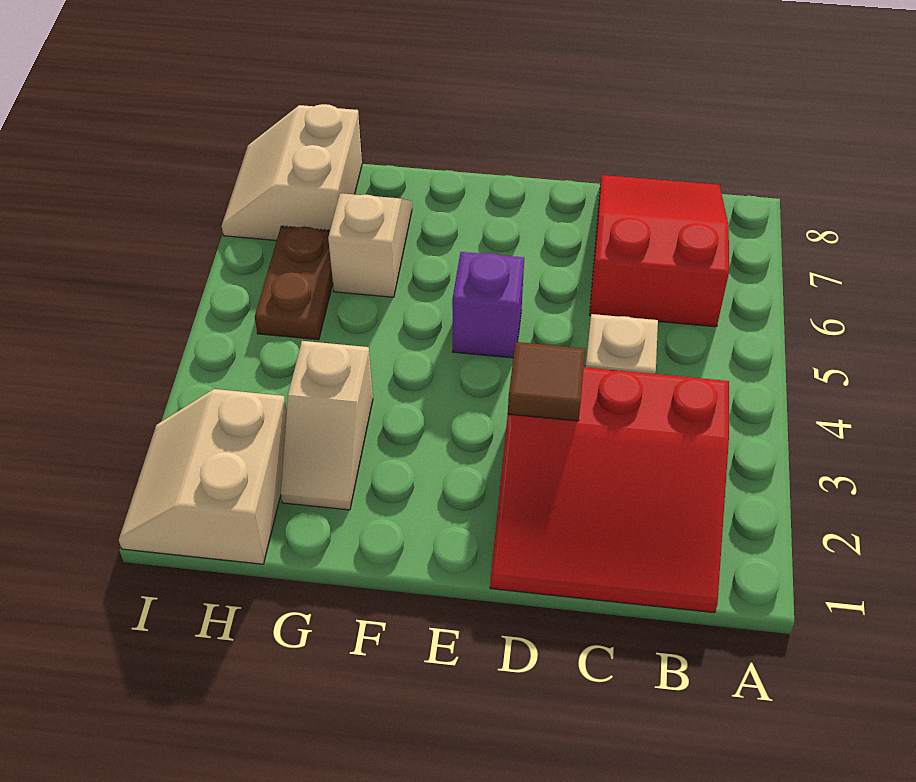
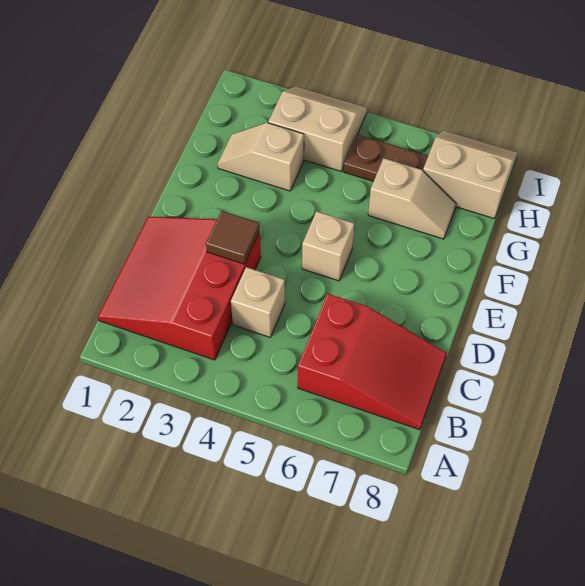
purple brick E5 level 1 -> tan brick E5 level 1
tan slope H1:I2 level 1 top H -> tan slope H3:I4 level 1 top H

